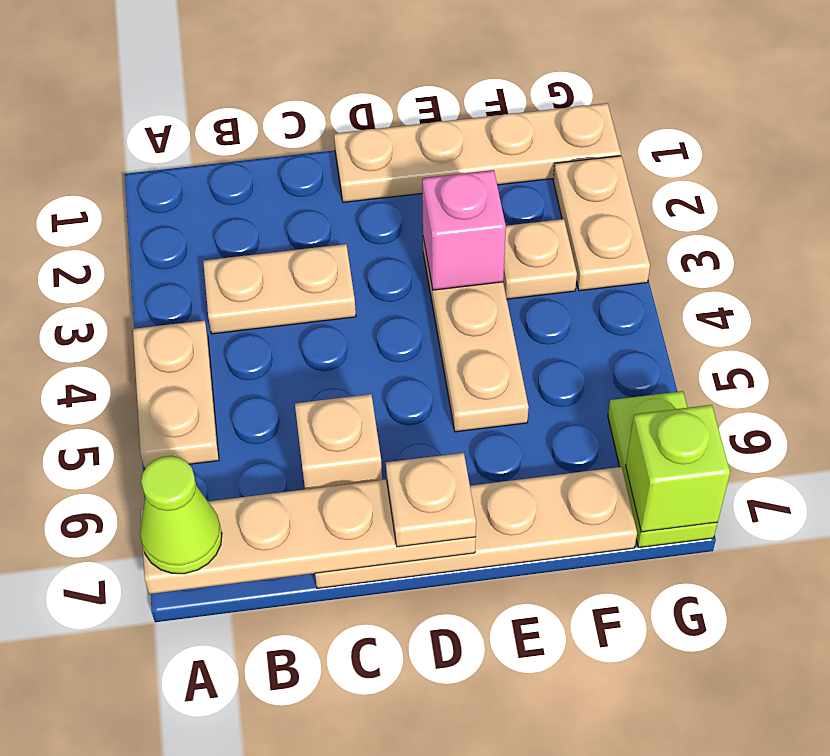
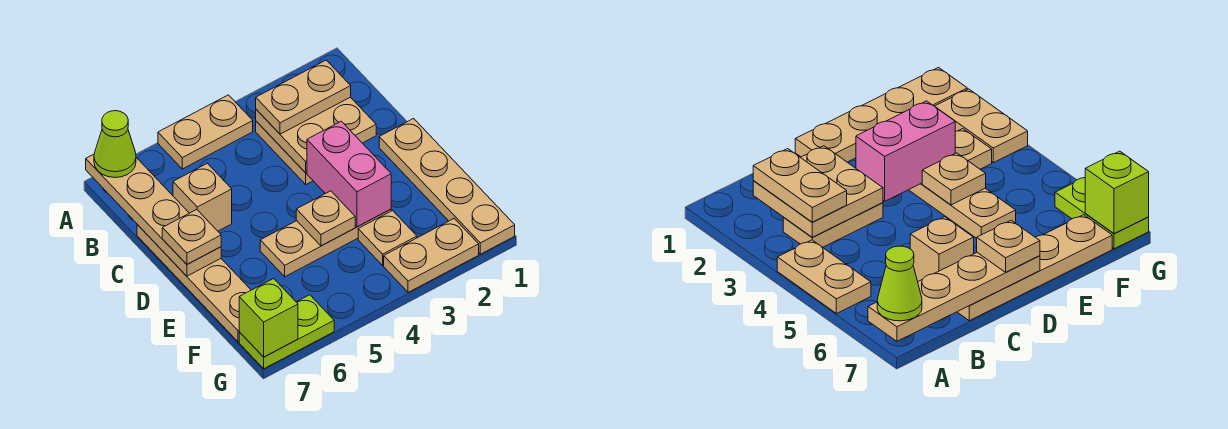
none -> tan plate B2:C3 level 2
none -> tan plate B2:B3 level 3
pink brick E3 level 2 -> pink brick D3:E3 level 2
none -> tan plate E4 level 2

